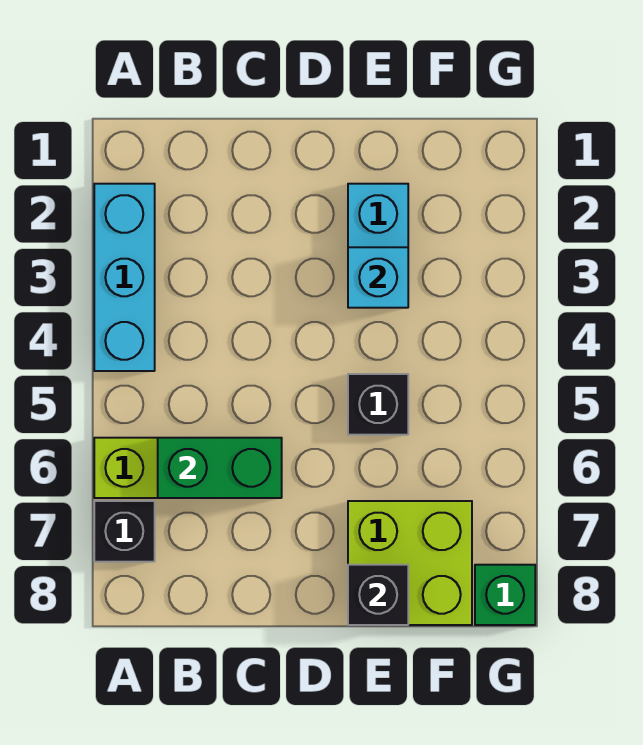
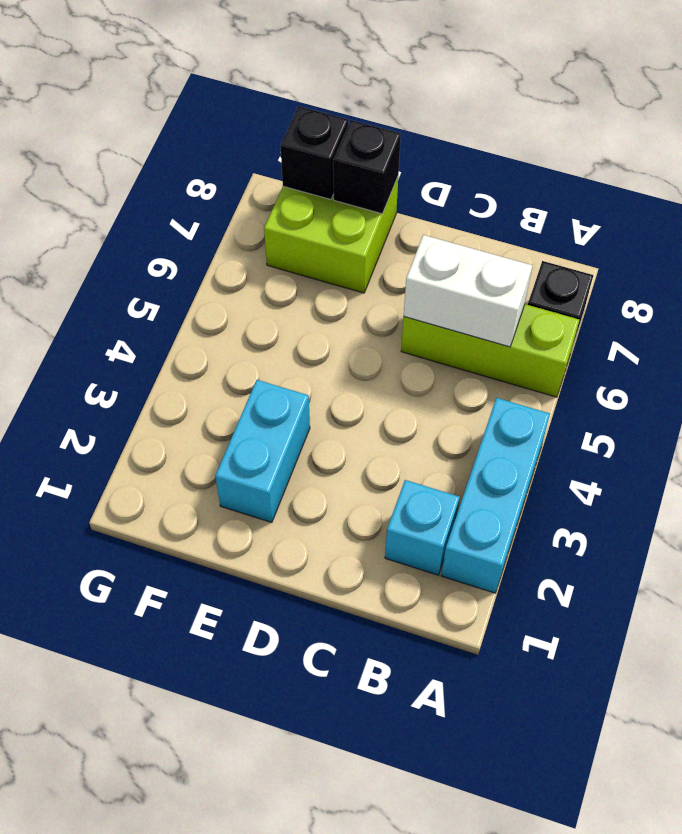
green brick B6:C6 level 2 -> white brick B6:C6 level 2
cyan brick E3 level 2 -> cyan brick B2 level 1
black brick E5 level 1 -> black brick F8 level 2
green brick G8 level 1 -> none

